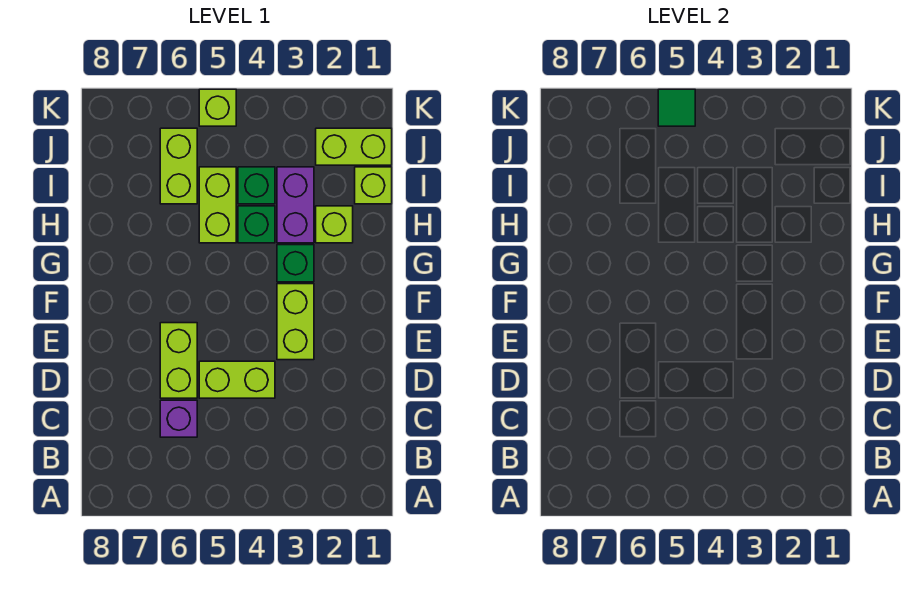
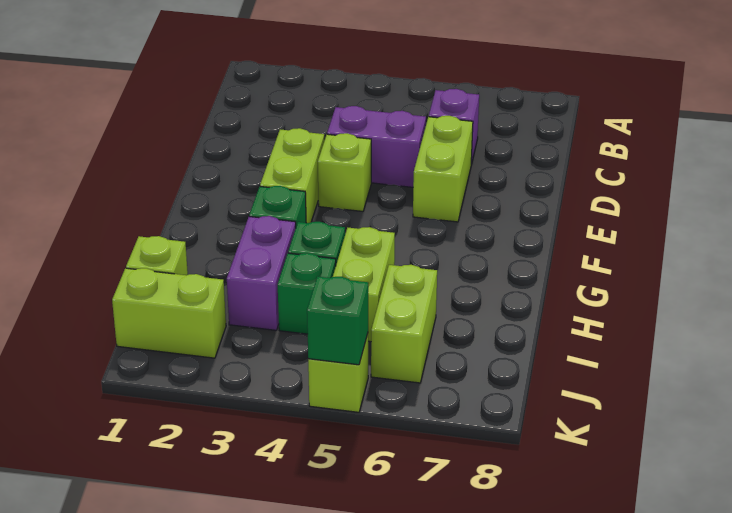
lime brick D4:D5 level 1 -> purple brick D4:D5 level 1
lime brick H2 level 1 -> lime brick E4 level 1
green tile K5 level 2 -> green brick K5 level 2

